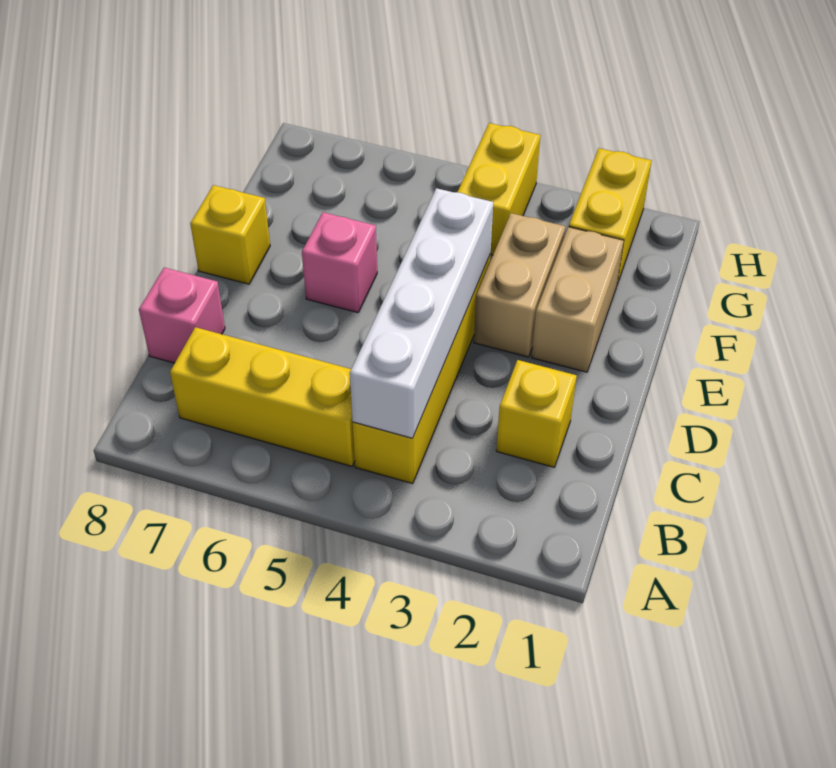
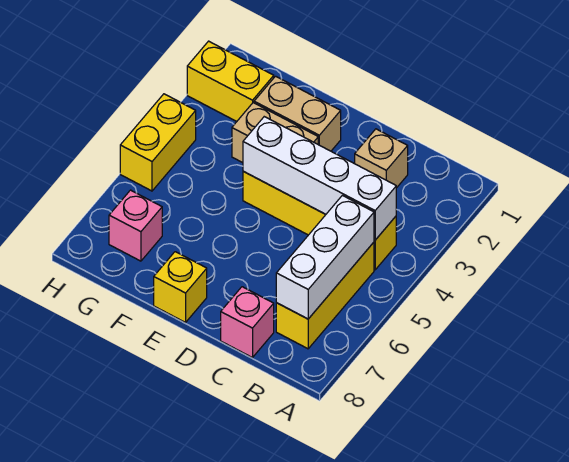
none -> white brick B5:B7 level 2
yellow brick C2 level 1 -> tan brick C2 level 1
pink brick E6 level 1 -> pink brick G7 level 1
yellow brick G4:H4 level 1 -> yellow brick H4:H5 level 1

